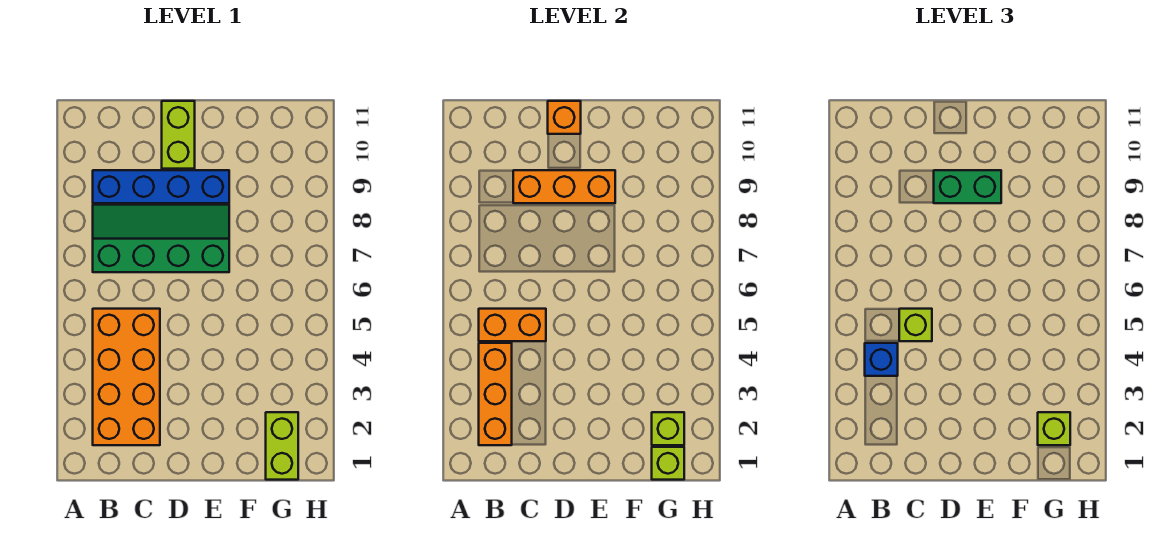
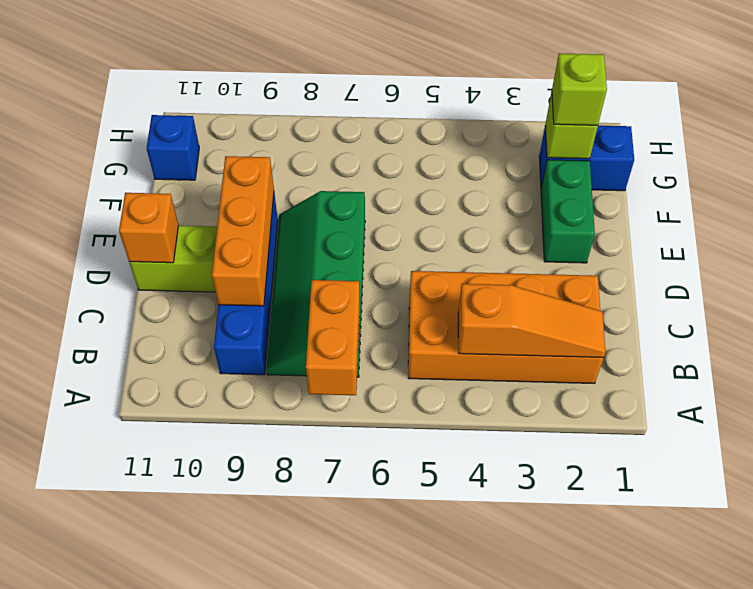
orange brick B2:B4 level 2 -> orange slope B2:B4 level 2 top 4
blue brick B4 level 3 -> blue brick G11 level 1
orange brick B5:C5 level 2 -> orange brick A7:B7 level 2
lime brick C5 level 3 -> none
green brick D9:E9 level 3 -> green brick E2:F2 level 1
lime brick G1:G2 level 1 -> blue brick G1:G2 level 1
lime brick G1 level 2 -> none

